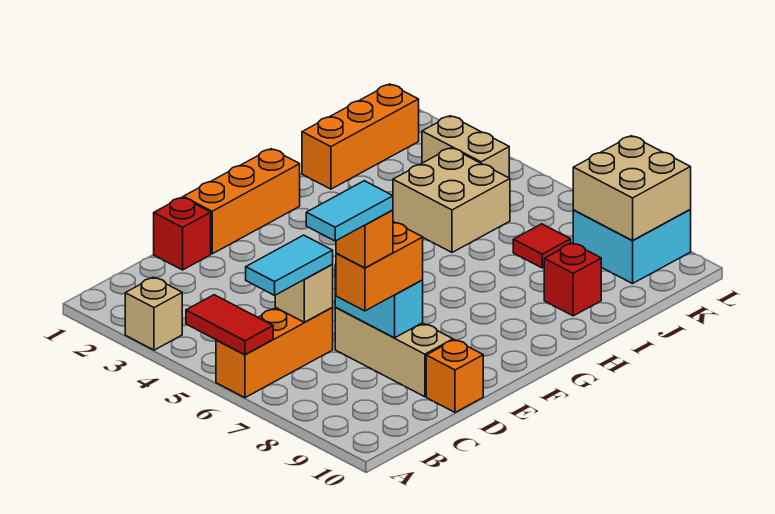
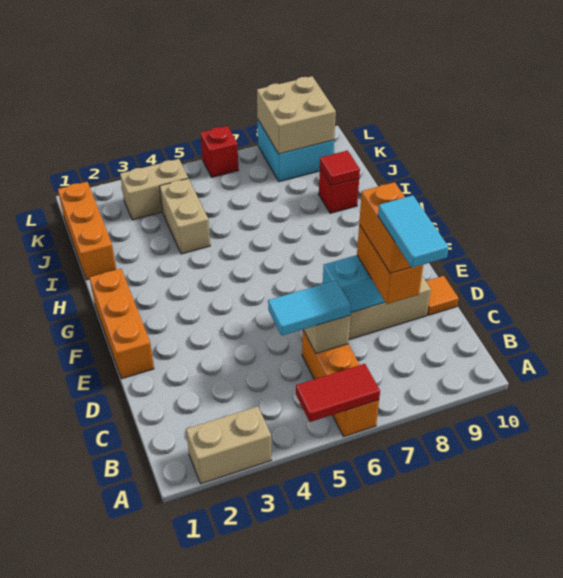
tan brick A3 level 1 -> tan brick A2:A3 level 1
cyan tile B6:C6 level 3 -> cyan tile C5:C6 level 3
orange brick C8 level 4 -> orange brick C8:D8 level 4
red brick D1 level 1 -> red brick L6 level 1
orange brick D10 level 1 -> orange tile D10 level 1
tan brick I4:J5 level 1 -> tan brick I4:J4 level 1
red tile J7 level 1 -> red tile I9 level 2

